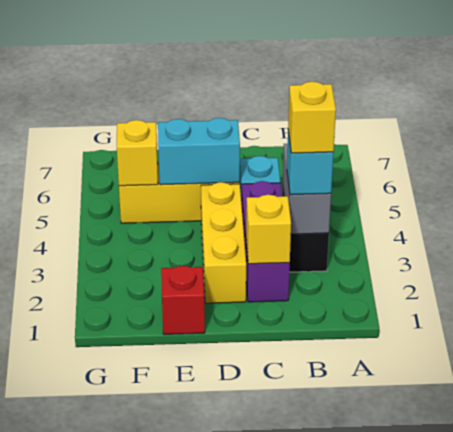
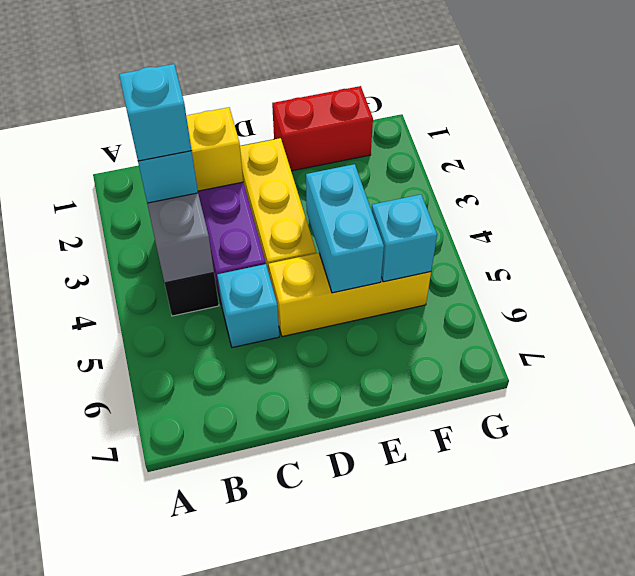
yellow brick B3 level 4 -> cyan brick B3 level 4
cyan brick D5:E5 level 2 -> cyan brick E4:E5 level 2
red brick E1 level 1 -> red brick E1:F1 level 1
yellow brick F5 level 2 -> cyan brick F5 level 2

